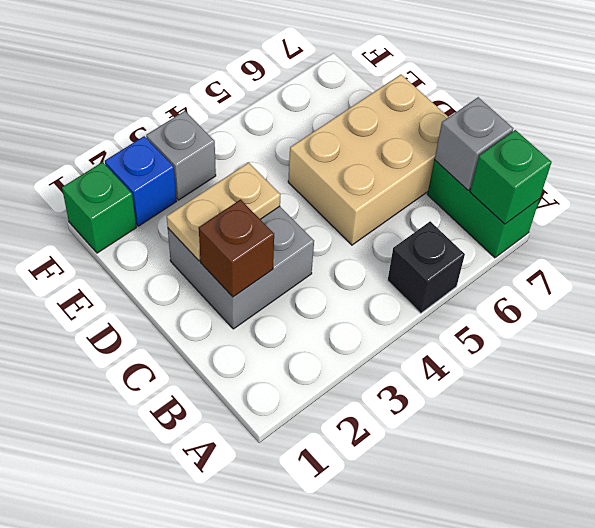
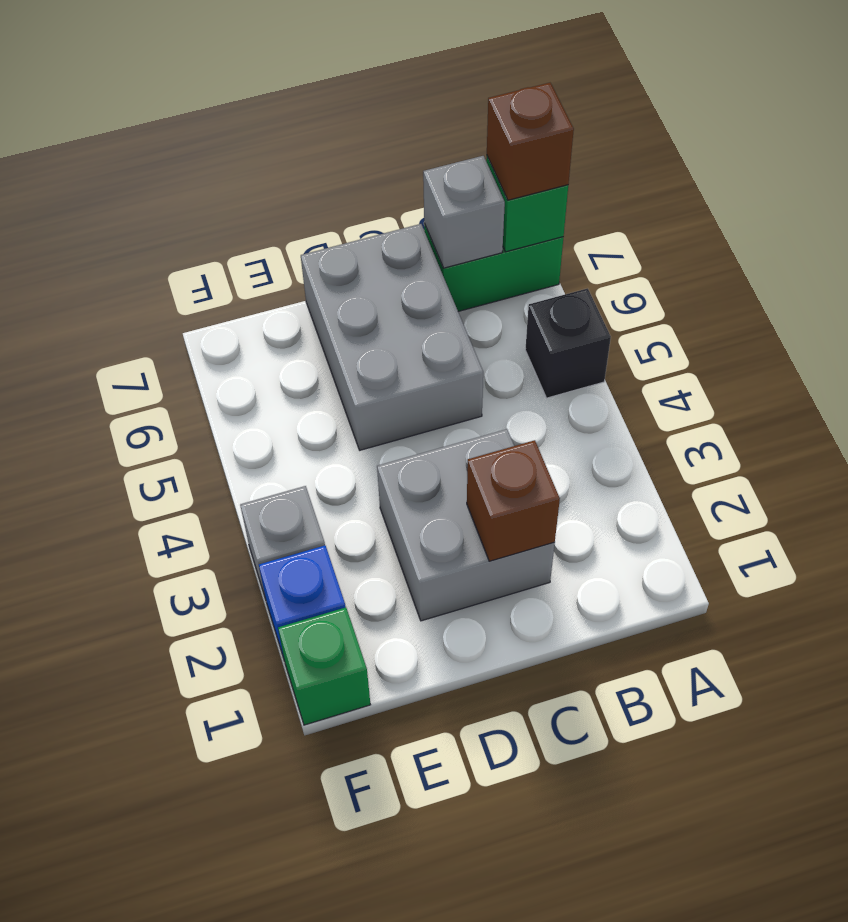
none -> brown brick A7 level 3
tan brick C5:D7 level 1 -> grey brick C5:D7 level 1
tan plate D2:D3 level 2 -> none

